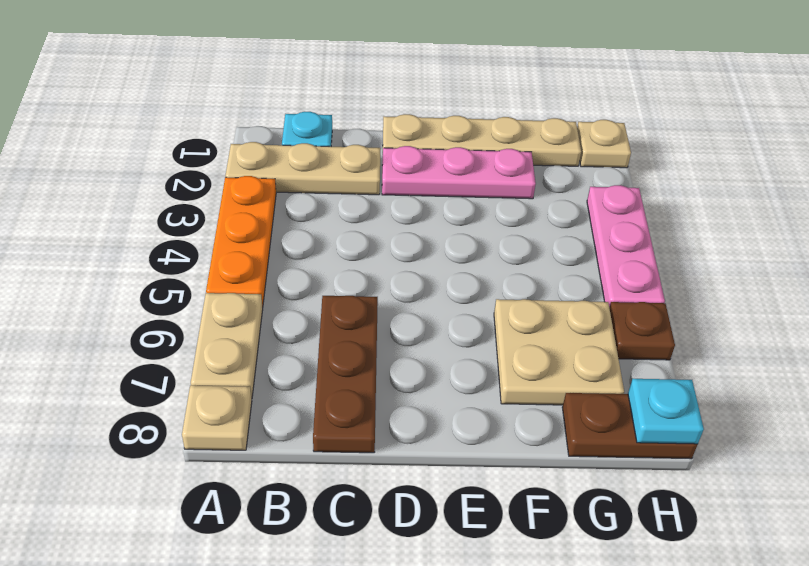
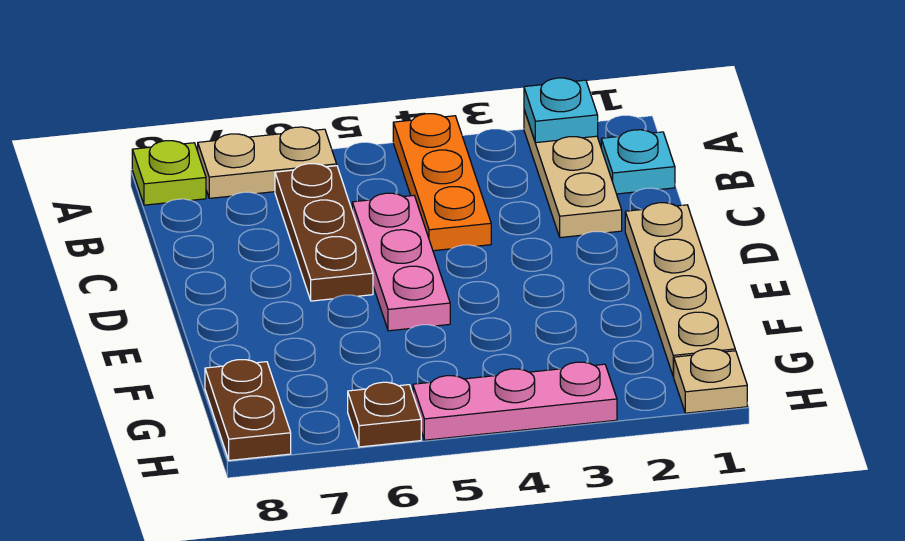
orange plate A3:A5 level 1 -> orange plate A4:C4 level 1
tan plate A8 level 1 -> lime plate A8 level 1
brown plate C6:C8 level 1 -> brown plate B6:D6 level 1
pink plate D2:F2 level 1 -> pink plate C5:E5 level 1
tan plate F6:G7 level 1 -> none
cyan plate H8 level 2 -> cyan plate A2 level 2

